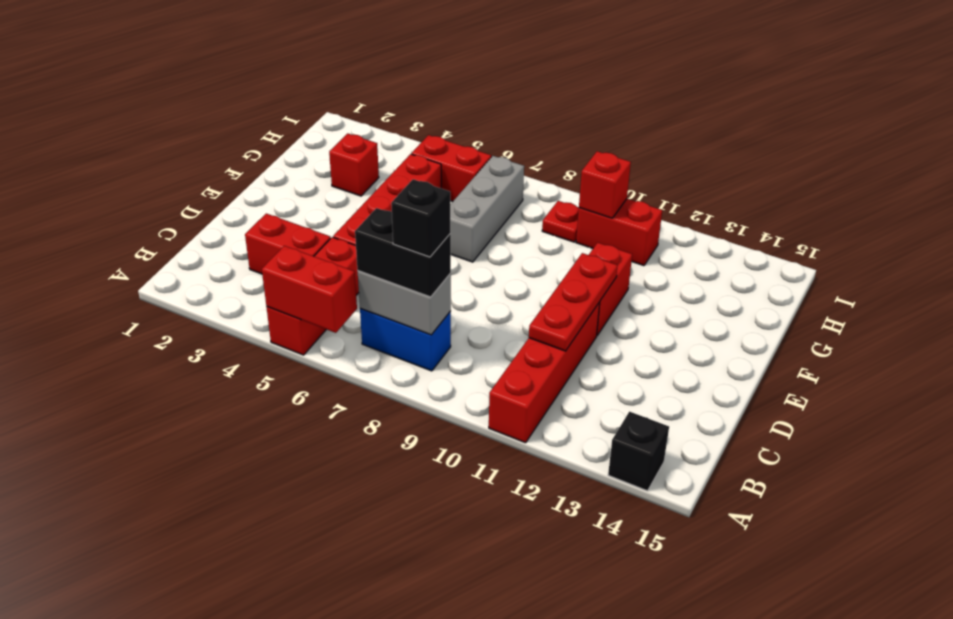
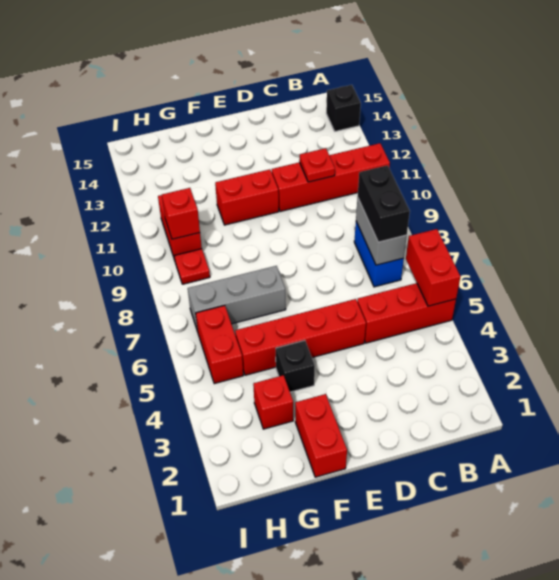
black brick B8 level 4 -> black brick F4 level 1
red brick C3:C4 level 1 -> red brick F1:F2 level 1
red plate C11:E11 level 2 -> red plate C11 level 2

